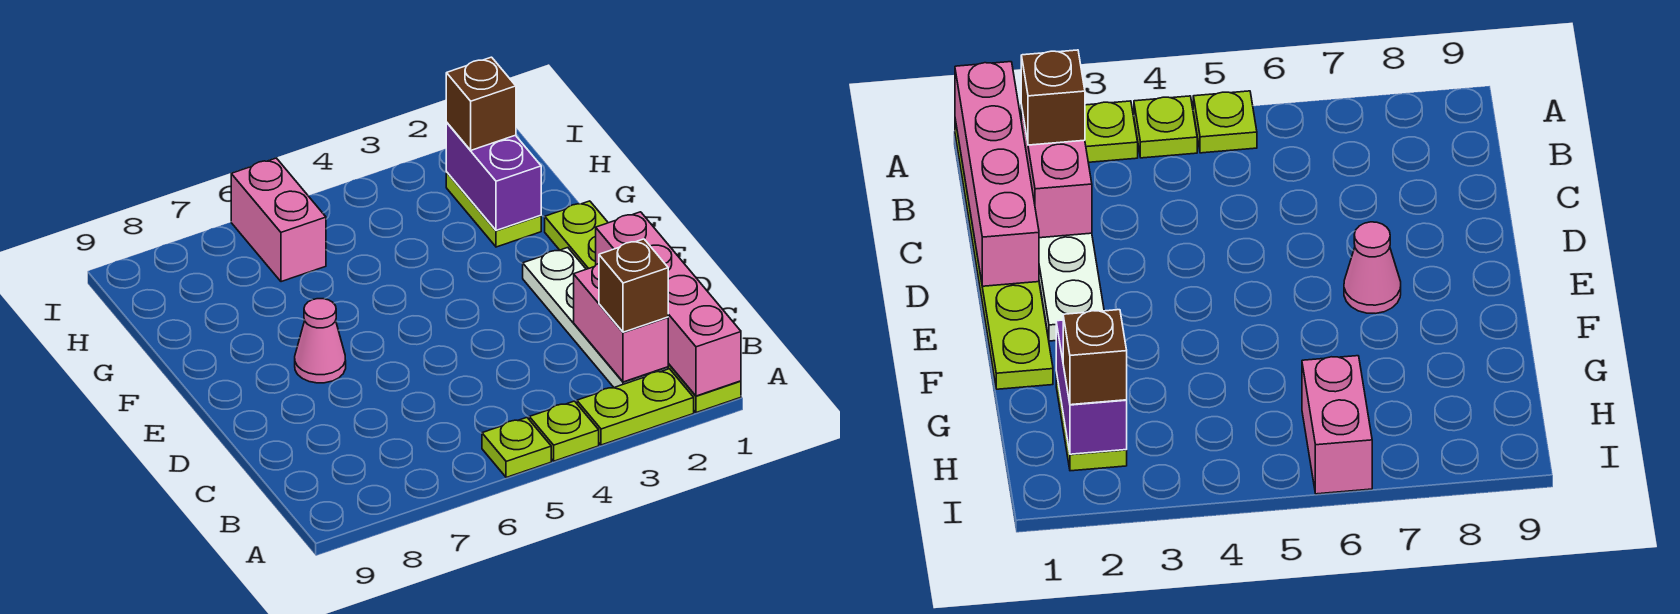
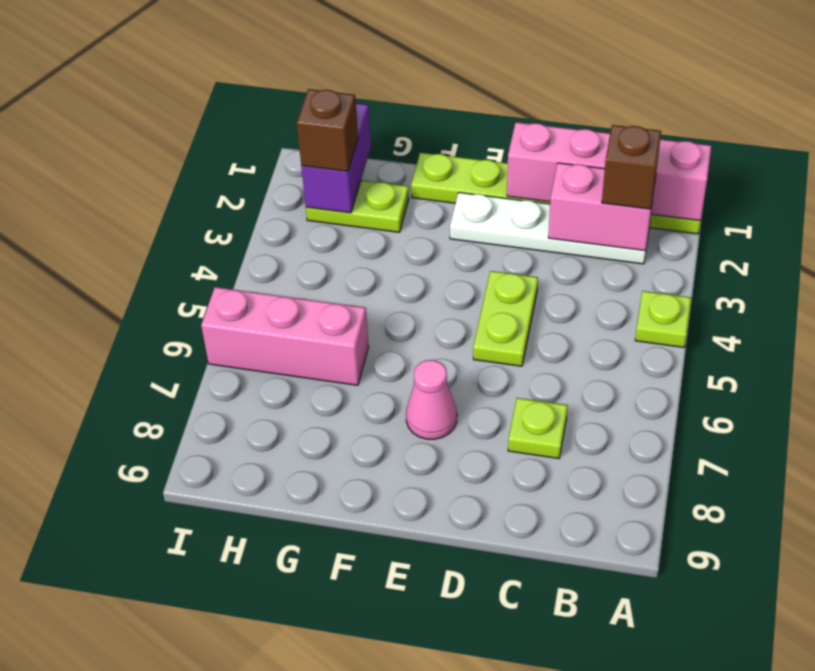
lime plate A2:A3 level 1 -> lime plate D4:D5 level 1
lime plate A5 level 1 -> lime plate C7 level 1
purple brick G2:H2 level 2 -> purple brick H1:H2 level 2
pink brick H6:I6 level 1 -> pink brick G6:I6 level 1

